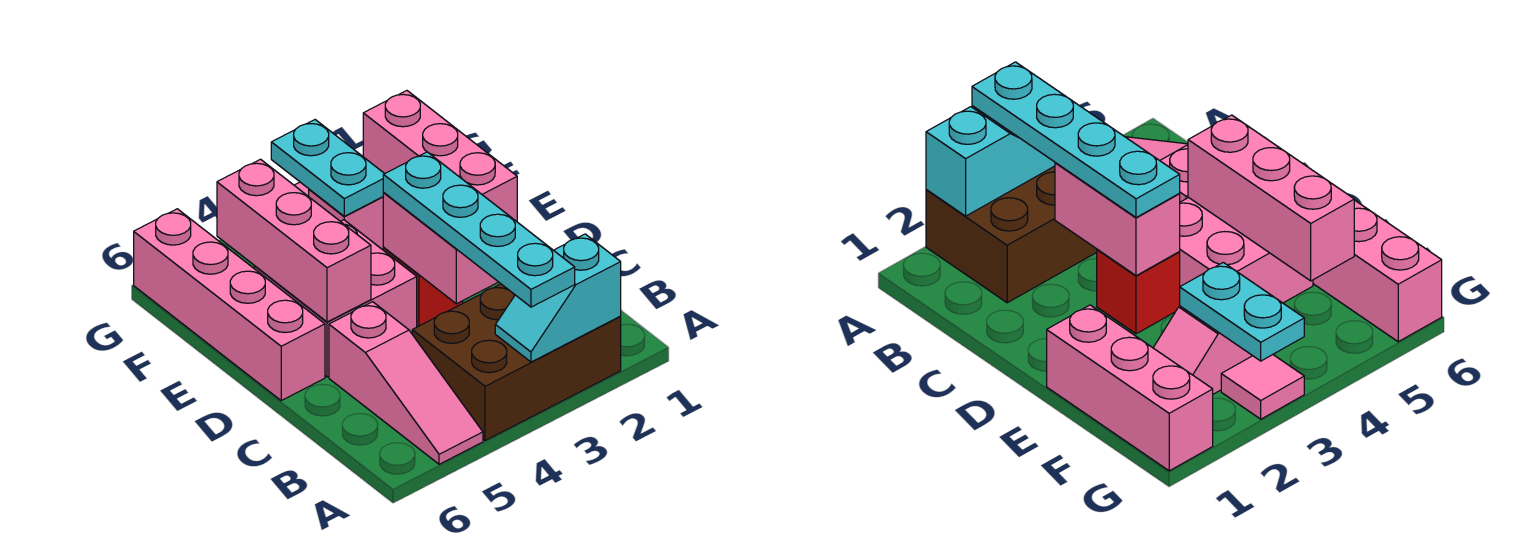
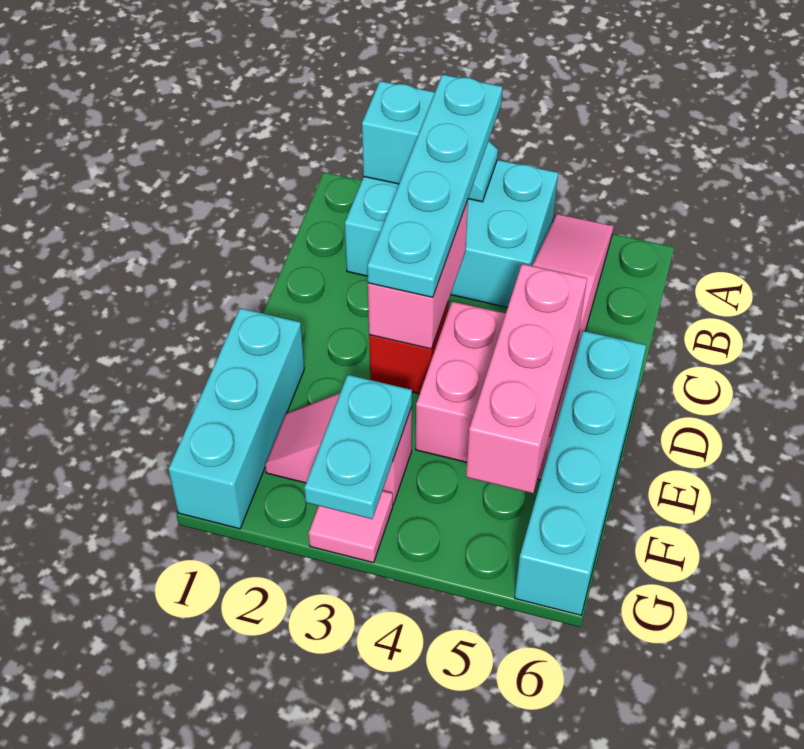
brown brick A2:B4 level 1 -> cyan brick A2:B4 level 1
pink brick D6:G6 level 1 -> cyan brick D6:G6 level 1
pink brick E1:G1 level 1 -> cyan brick E1:G1 level 1

